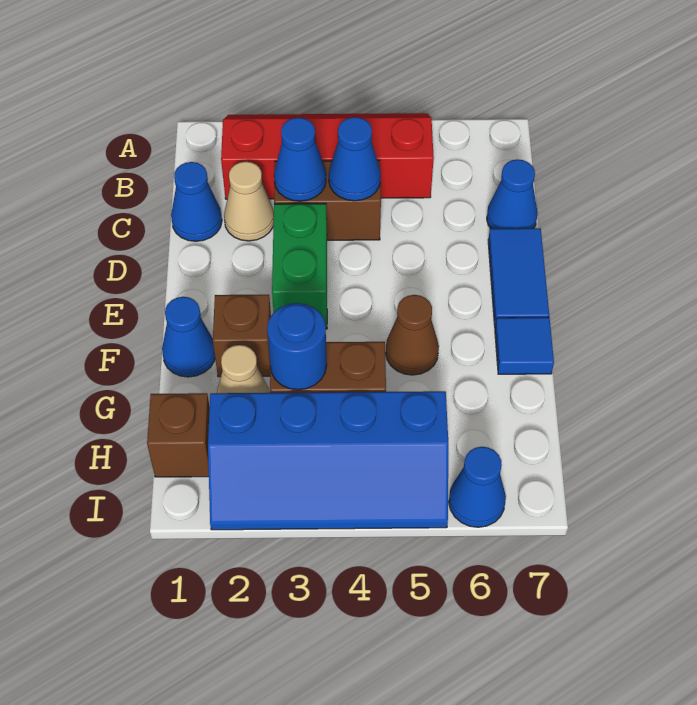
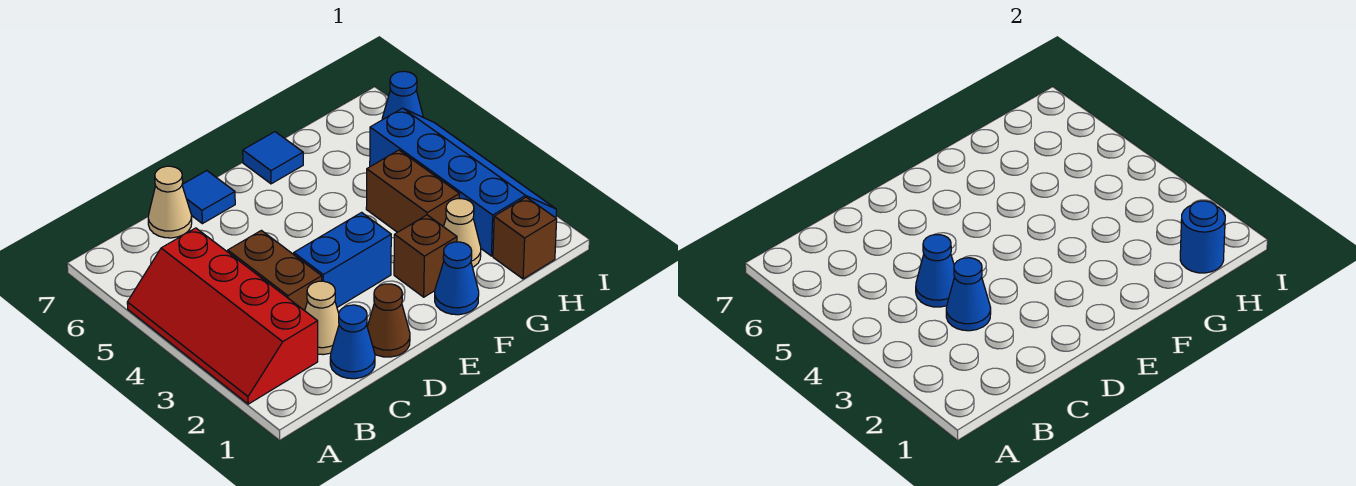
blue cone C7 level 1 -> tan cone C7 level 1
green brick D3:E3 level 1 -> blue brick D3:E3 level 1
blue tile D7:E7 level 1 -> blue tile D7 level 1
brown cone F5 level 1 -> brown cone D1 level 1
blue round brick G3 level 2 -> blue round brick H1 level 2

